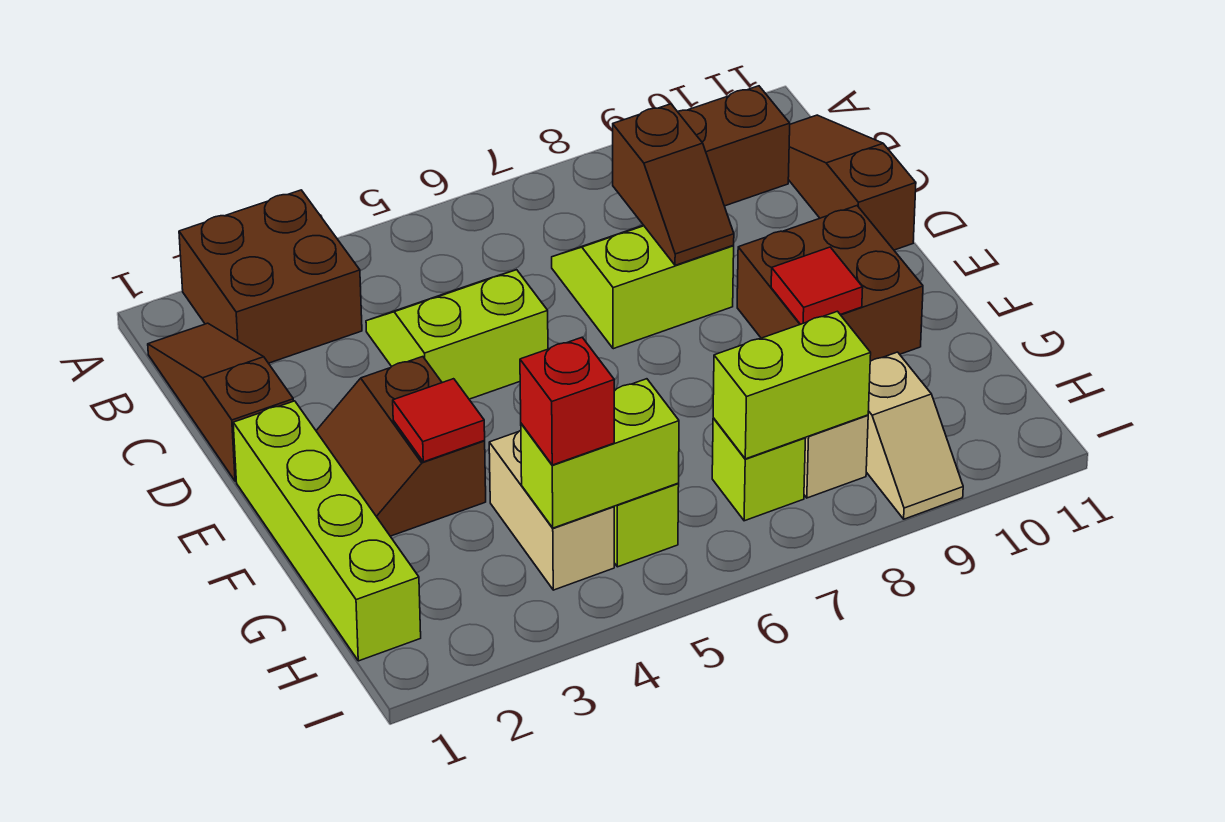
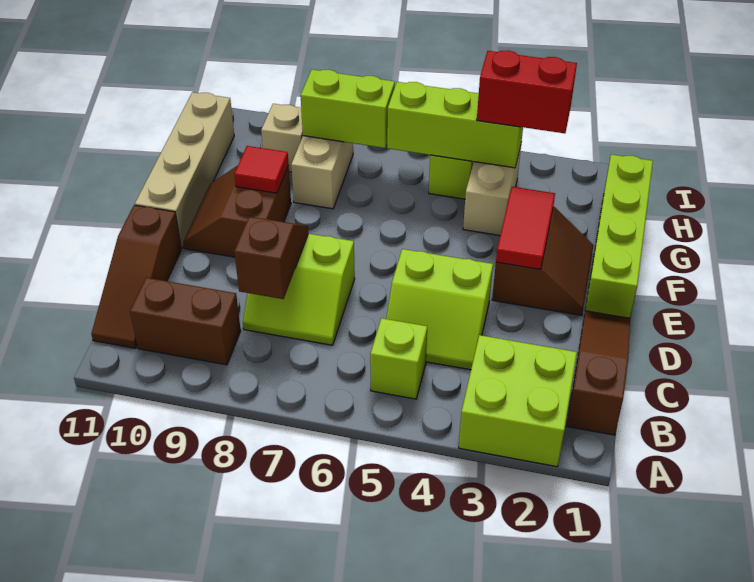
brown brick A2:B3 level 1 -> lime brick A2:B3 level 1
brown slope B1:D1 level 1 top D -> brown slope B1:D1 level 1 top B
brown brick E9:F10 level 1 -> brown slope E9:F10 level 1 top 9
none -> tan brick E11:H11 level 1
red tile F3 level 2 -> red tile E3:F3 level 2
lime brick H4:H5 level 2 -> lime brick H4:H6 level 2
red brick H4 level 3 -> red brick H3:H4 level 3
lime brick H7 level 1 -> lime brick B5 level 1

